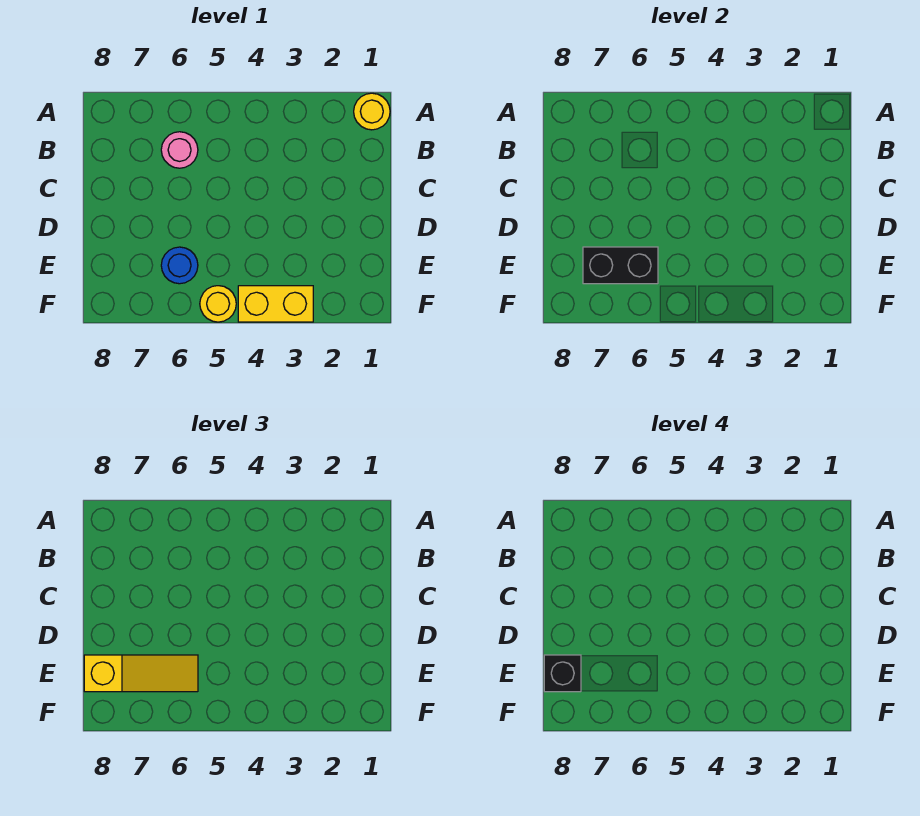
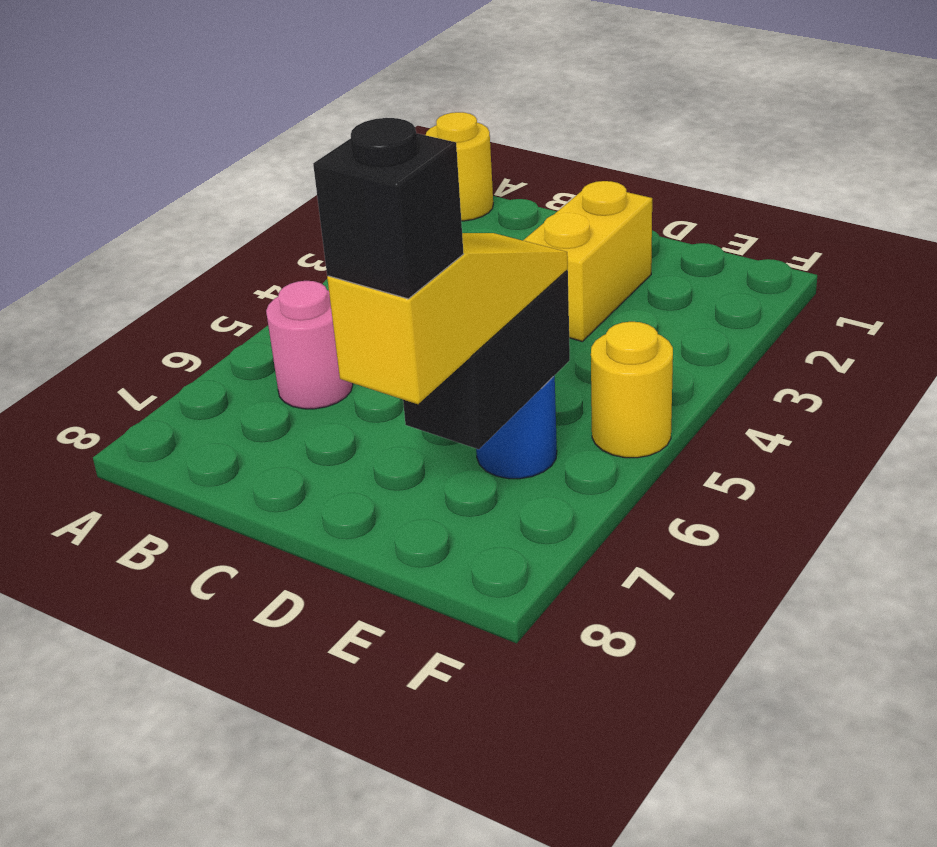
yellow brick F3:F4 level 1 -> yellow brick D2:D3 level 1

